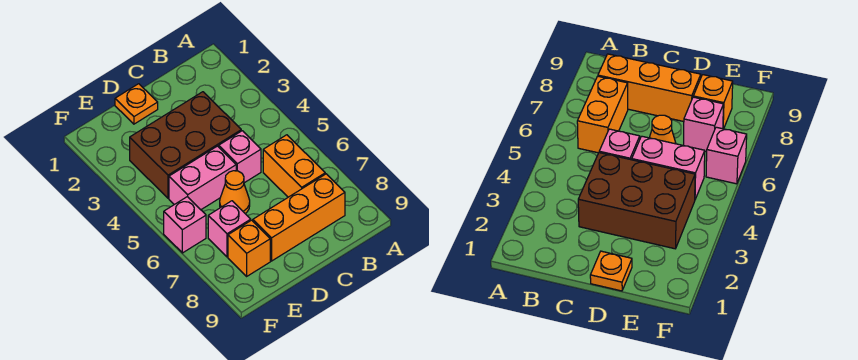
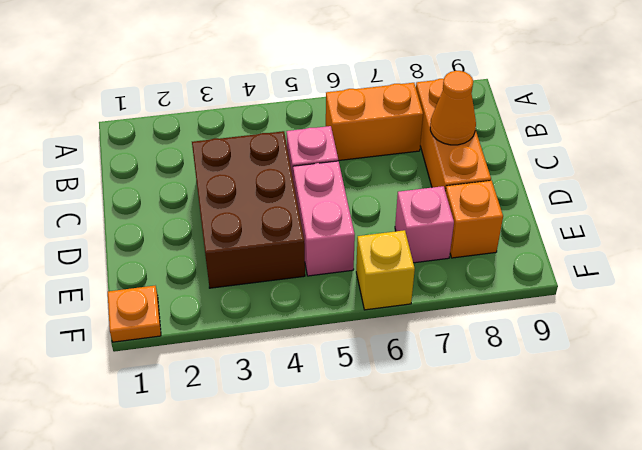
orange plate D1 level 1 -> orange plate F1 level 1
orange cone D6 level 1 -> orange cone C8 level 2
pink brick F6 level 1 -> yellow brick F6 level 1

